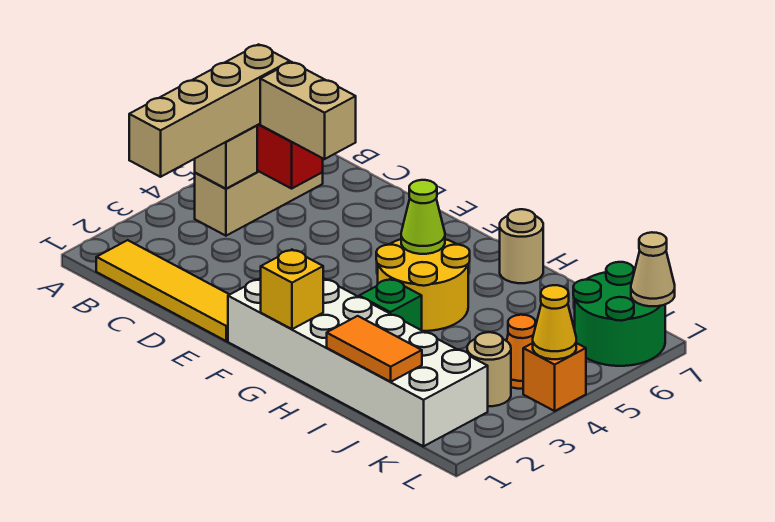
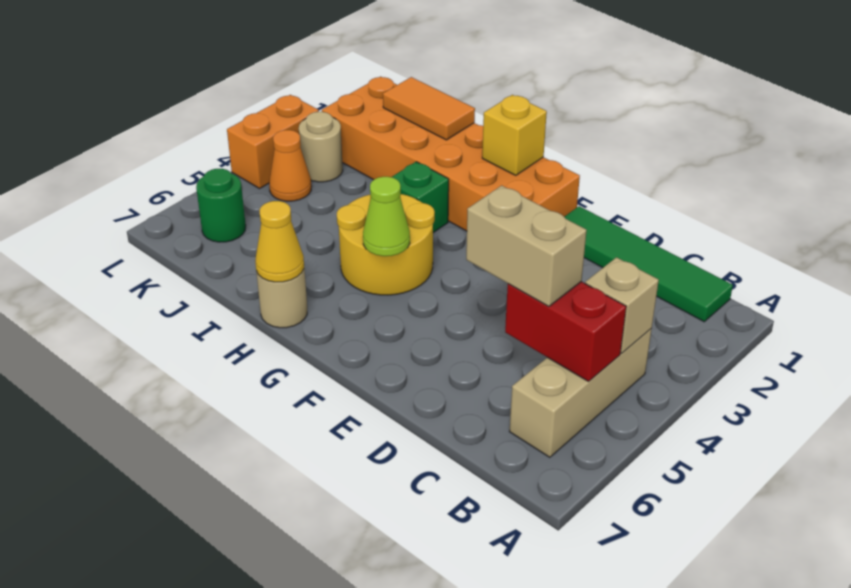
yellow tile B1:E1 level 1 -> green tile B1:E1 level 1
tan brick B2:B5 level 3 -> none
white brick F1:K2 level 1 -> orange brick F1:K2 level 1
green round brick K6:L7 level 1 -> green round brick K6 level 1
orange brick L4 level 1 -> orange brick L3:L4 level 1
yellow cone L4 level 2 -> yellow cone H7 level 2
tan cone L7 level 2 -> none

